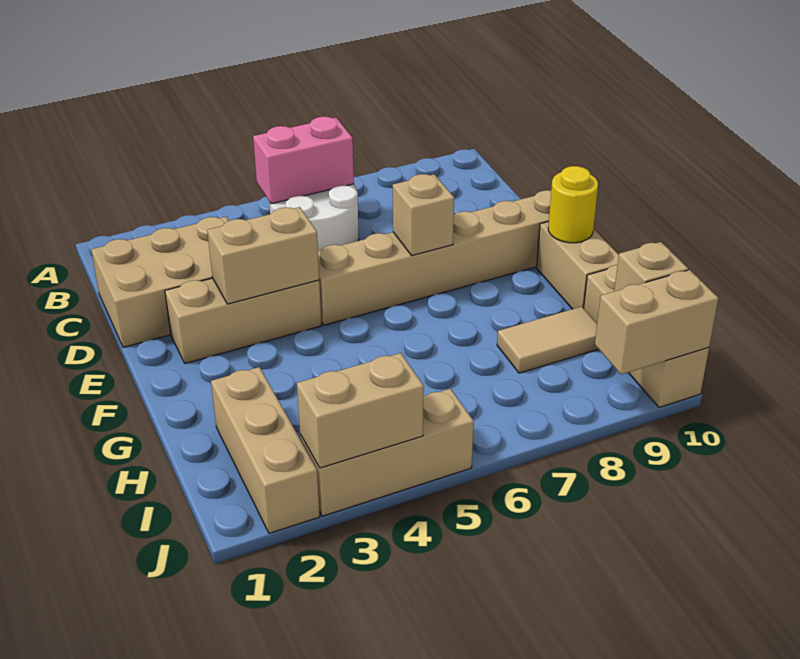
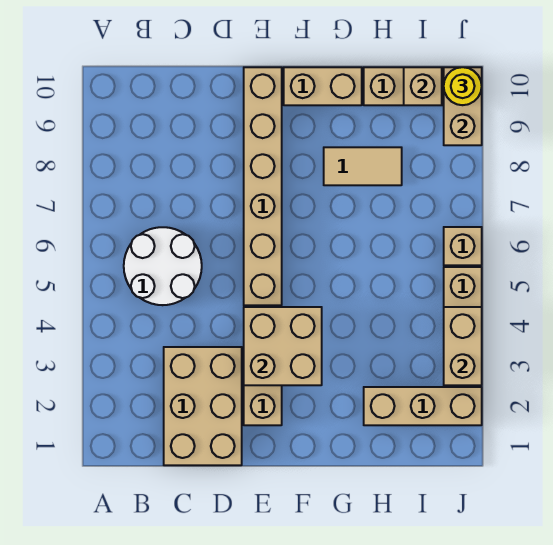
pink brick B5:B6 level 2 -> none
tan brick E3:E4 level 2 -> tan brick E3:F4 level 2
tan brick E7 level 2 -> tan brick J6 level 1
yellow round brick F10 level 2 -> yellow round brick J10 level 3
tan tile H8:H9 level 1 -> tan tile G8:H8 level 1

